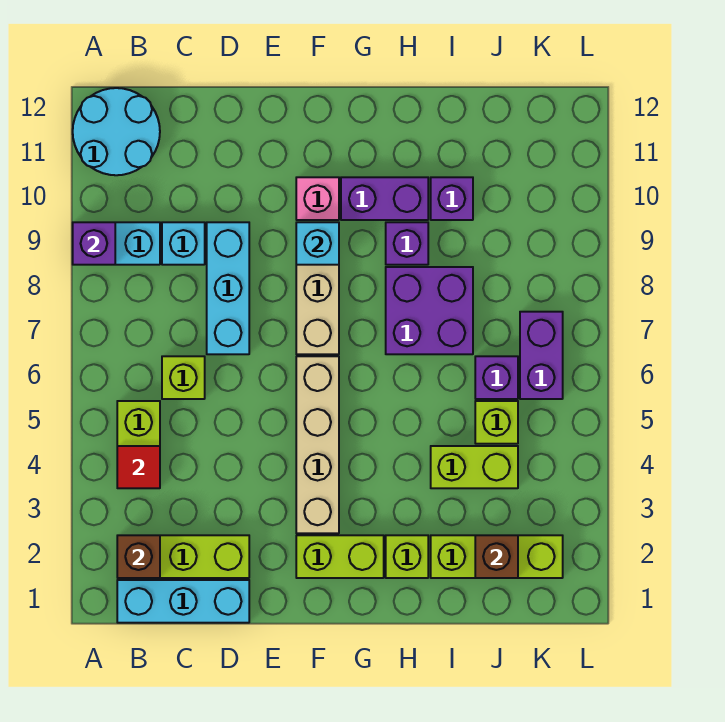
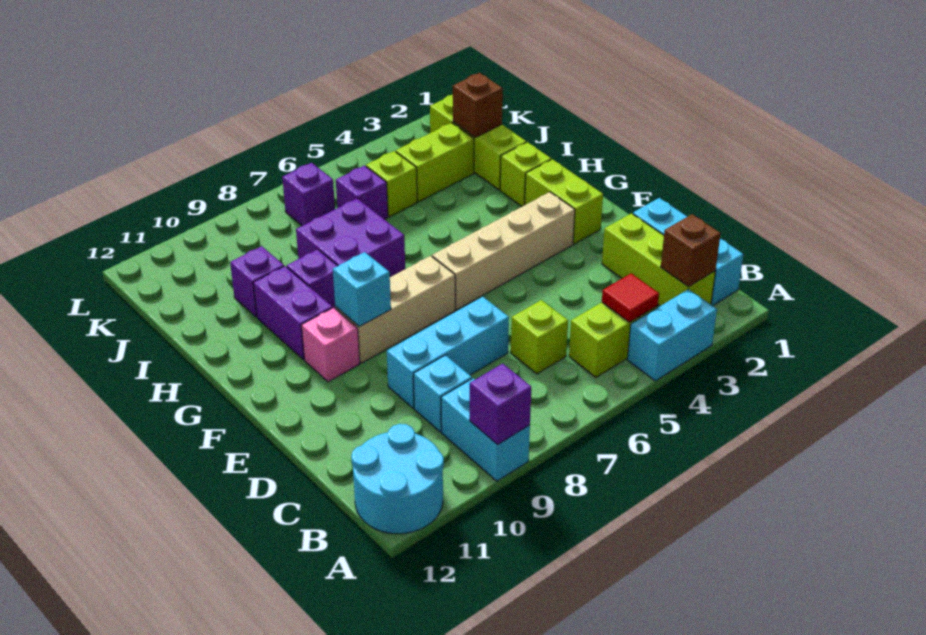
none -> cyan brick A3:A4 level 1
lime brick I4:J4 level 1 -> lime brick J3:J4 level 1
purple brick K6:K7 level 1 -> purple brick K7 level 1

